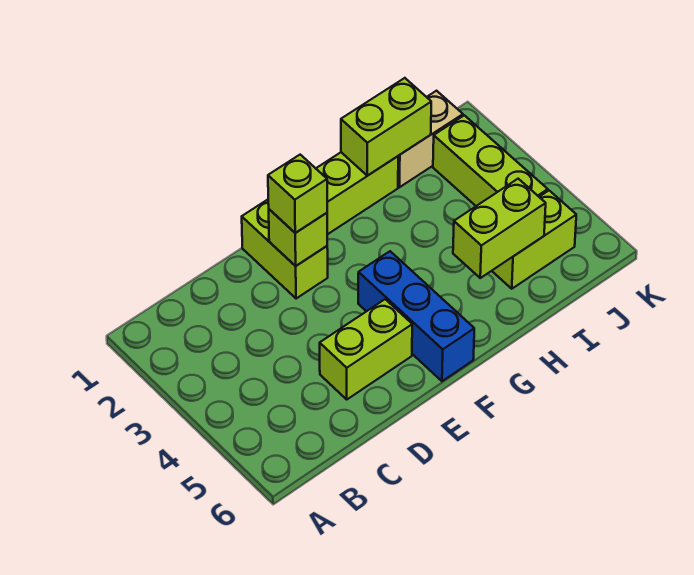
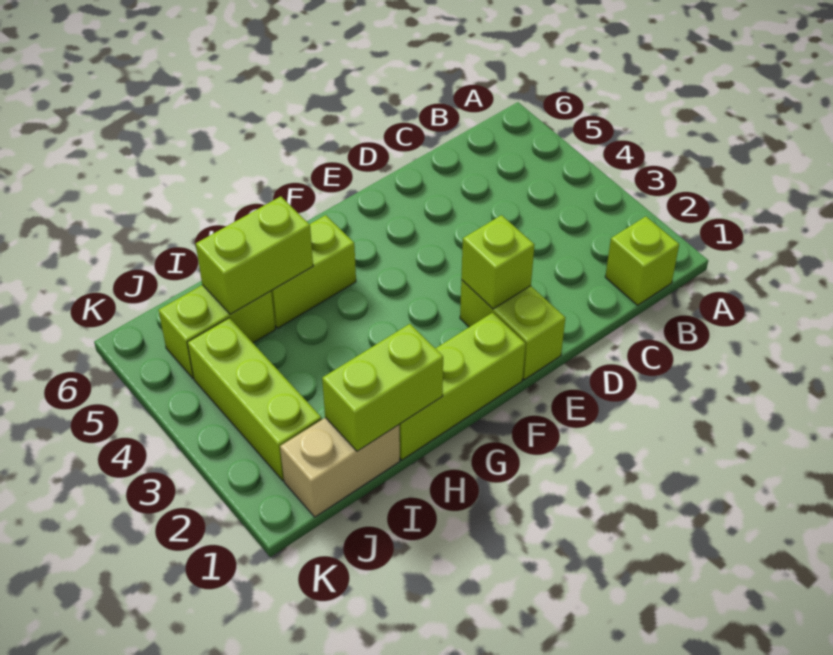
lime brick D5:E5 level 1 -> lime brick G5:H5 level 1
lime brick E2 level 3 -> lime brick B1 level 1
blue brick F4:F6 level 1 -> none

